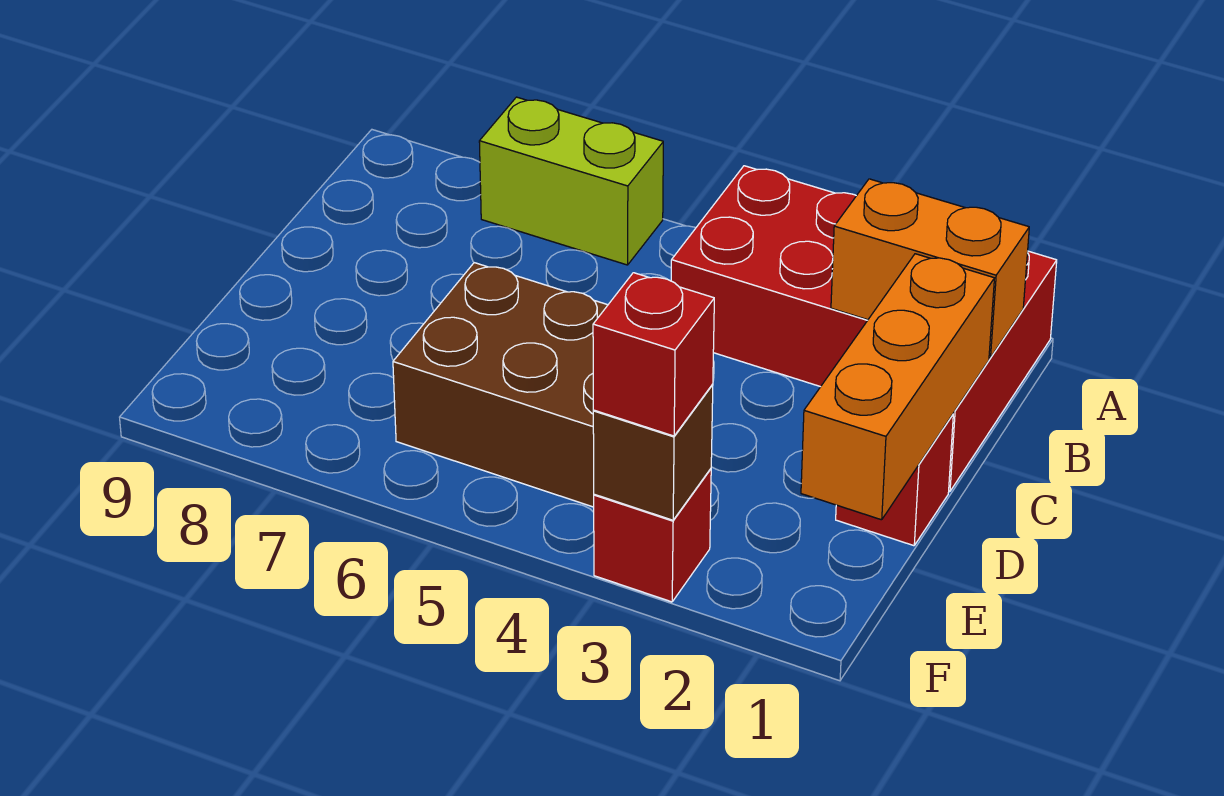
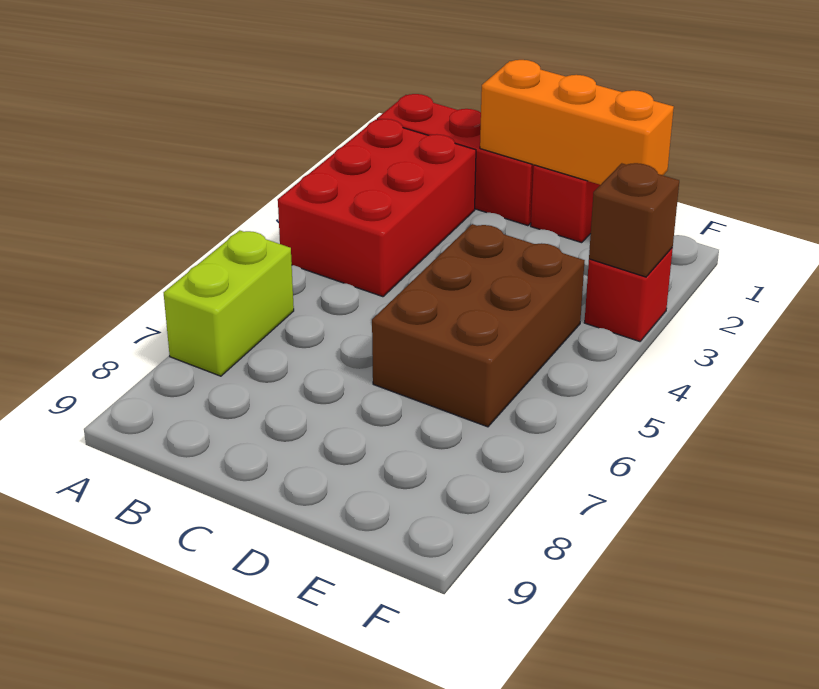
orange brick B1:B2 level 2 -> none
red brick F3 level 3 -> none

